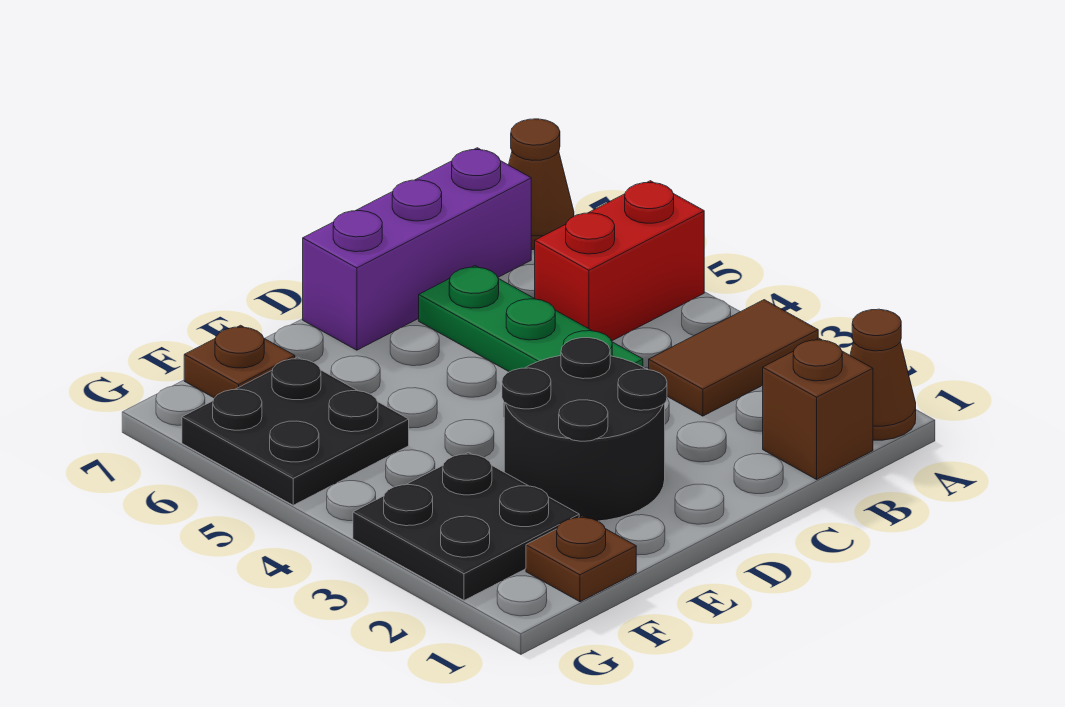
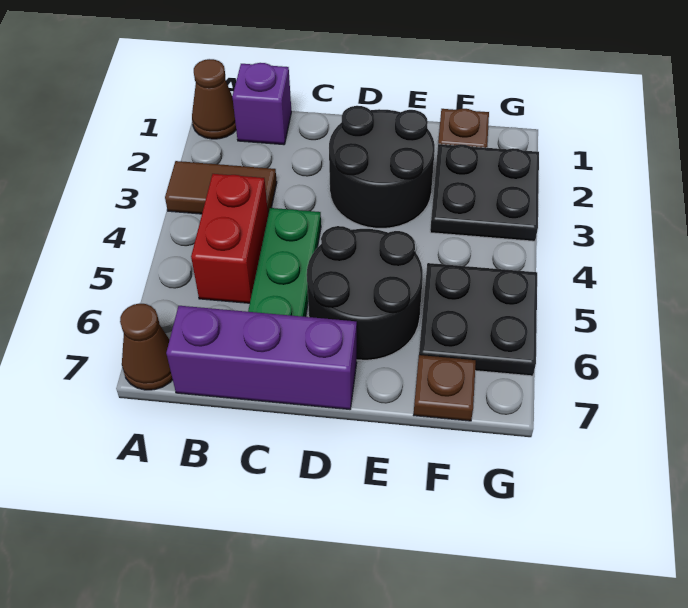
red brick A5:B5 level 1 -> red brick B4:B5 level 1
brown brick B1 level 1 -> purple brick B1 level 1
none -> black round brick D5:E6 level 1

